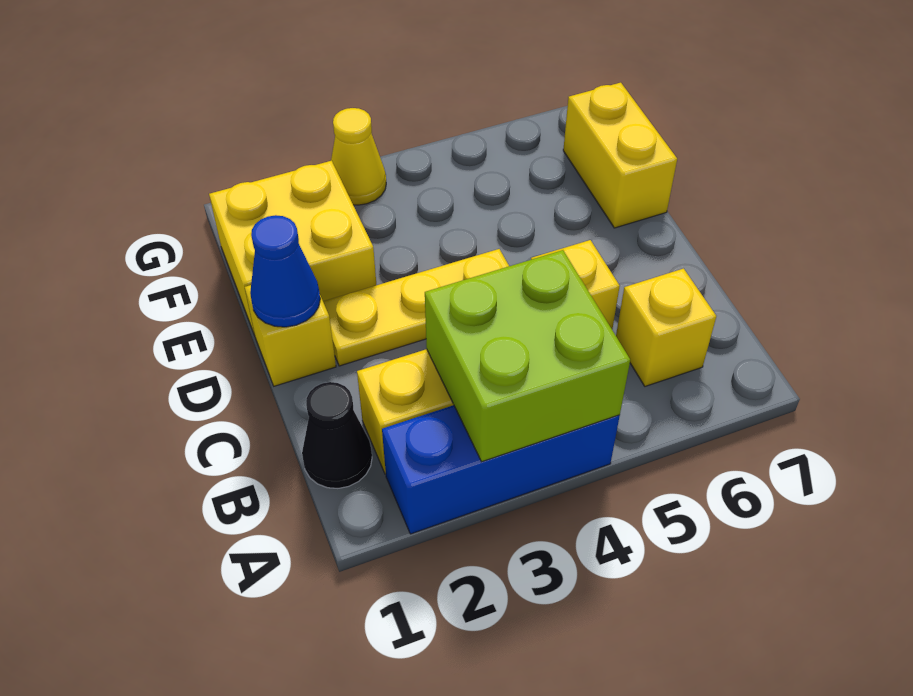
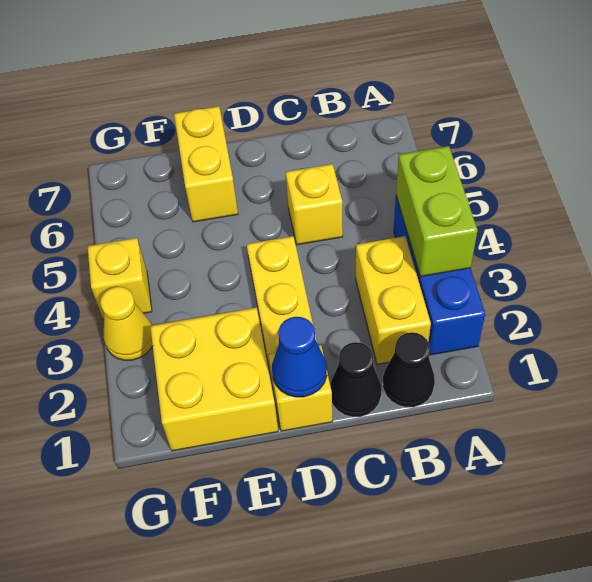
lime brick A3:B4 level 2 -> lime brick A3:A4 level 2
yellow brick B6 level 1 -> yellow brick G4 level 1
none -> black cone C1 level 1
yellow brick E7:F7 level 1 -> yellow brick E6:E7 level 1

